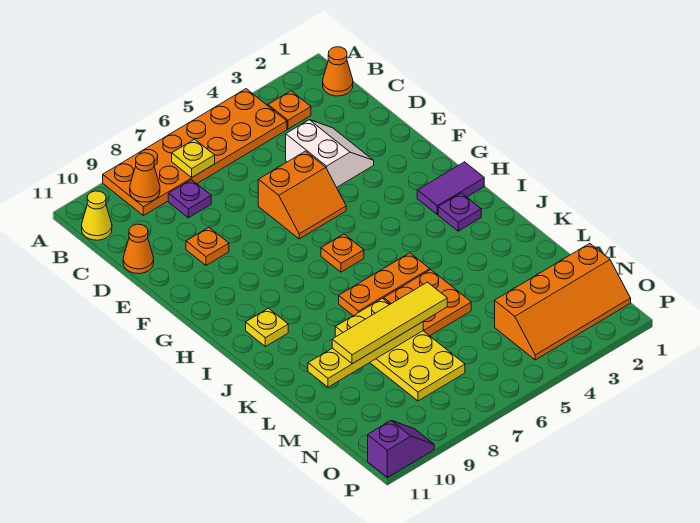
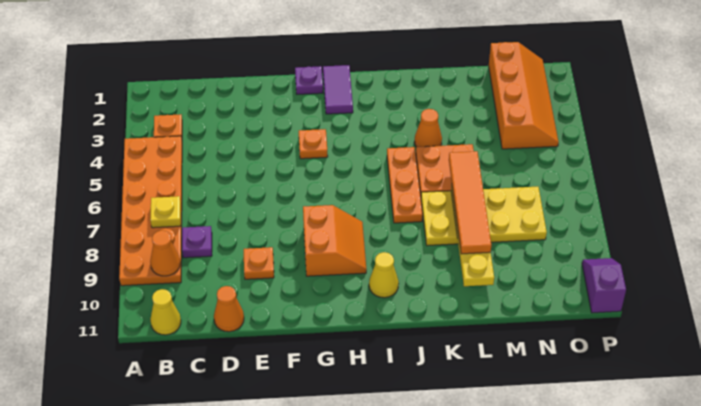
orange cone B1 level 1 -> orange cone K4 level 1
white slope D3:E4 level 1 top 4 -> none
orange slope E5:F6 level 1 top E -> orange slope G8:H9 level 1 top G
orange plate H6 level 1 -> orange plate G4 level 1
purple plate I2 level 1 -> purple plate G1 level 1
yellow plate I10 level 1 -> yellow cone I10 level 1
yellow tile L6:L9 level 3 -> orange tile L6:L9 level 3

